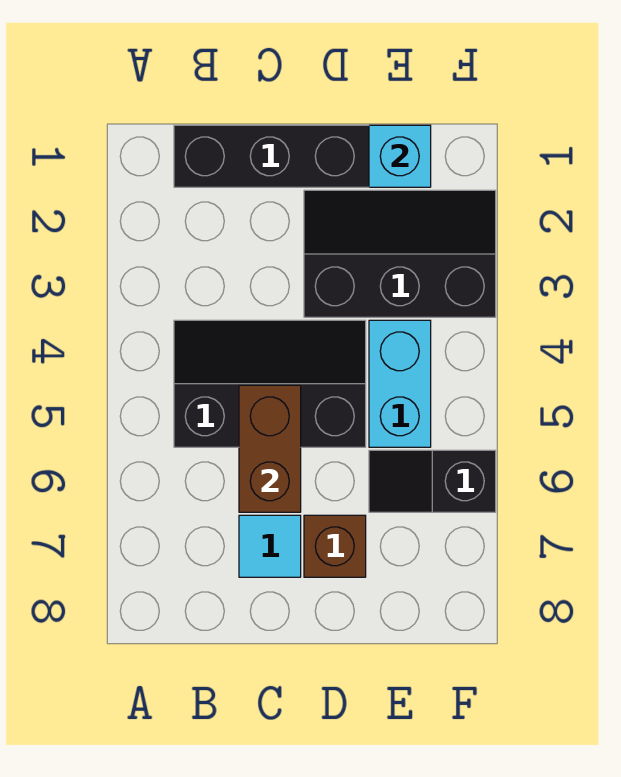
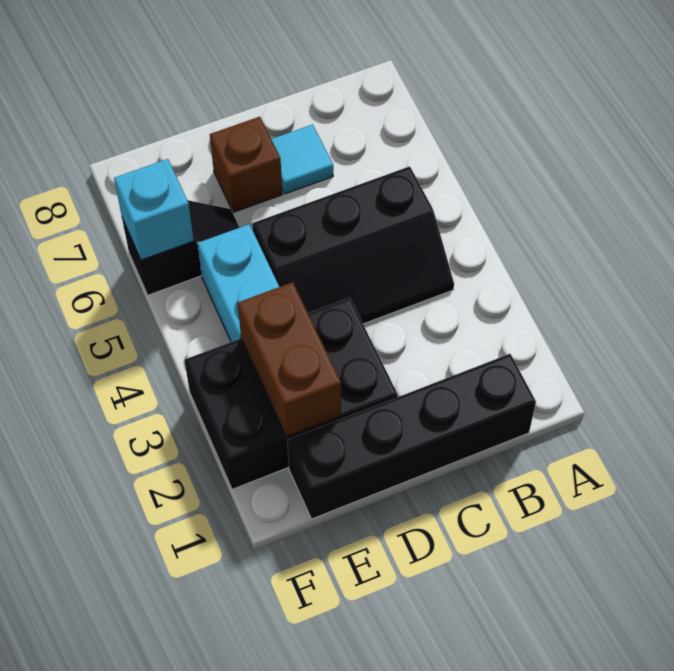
brown brick C5:C6 level 2 -> brown brick E2:E3 level 2
black slope D2:F3 level 1 top 3 -> black brick D2:F3 level 1
cyan brick E1 level 2 -> cyan brick F6 level 2

